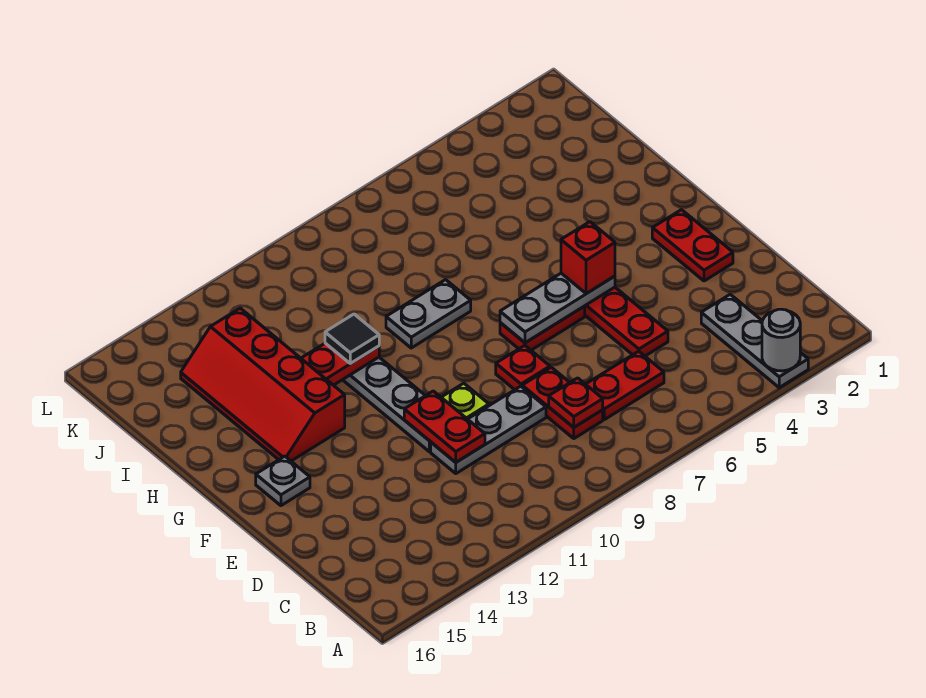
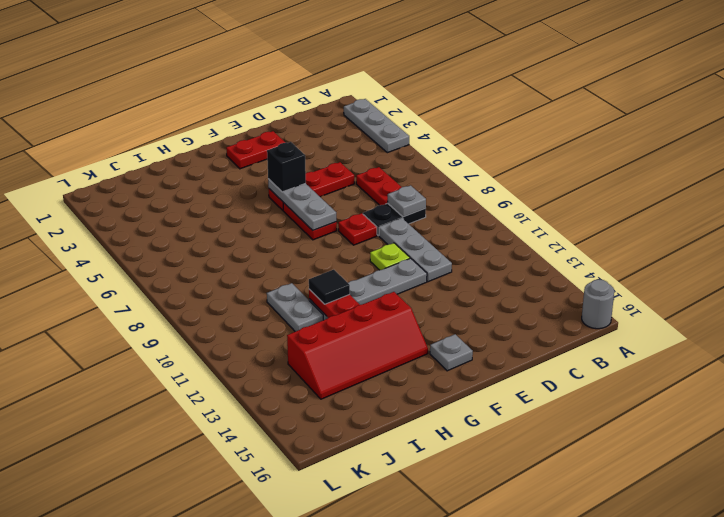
grey plate A3:C3 level 1 -> grey plate A2:A4 level 1
grey round brick A3 level 2 -> grey round brick A16 level 1
red plate C8:D8 level 1 -> black plate C8:D8 level 1
red plate C8 level 2 -> grey plate C8 level 2
red plate D11:E11 level 2 -> none
red brick F5 level 3 -> black brick F5 level 3
grey plate H8:H9 level 1 -> grey plate I10:I11 level 1

